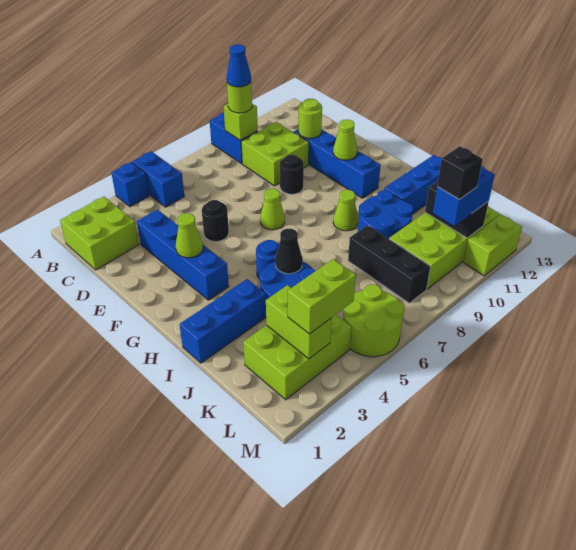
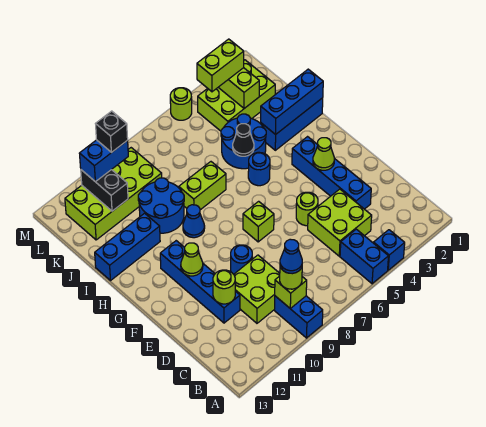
lime brick B1:C2 level 1 -> lime brick C4:D5 level 1
black round brick E5 level 1 -> lime round brick E5 level 1
black round brick E9 level 1 -> blue round brick E9 level 1
lime cone F7 level 1 -> lime brick F7 level 1
lime cone H9 level 1 -> blue cone H9 level 1
none -> blue brick I1:I3 level 2
black brick J8:L8 level 1 -> none
lime round brick L5:M6 level 1 -> lime round brick M5 level 1
lime brick M11:M12 level 1 -> lime brick I7:I8 level 1

